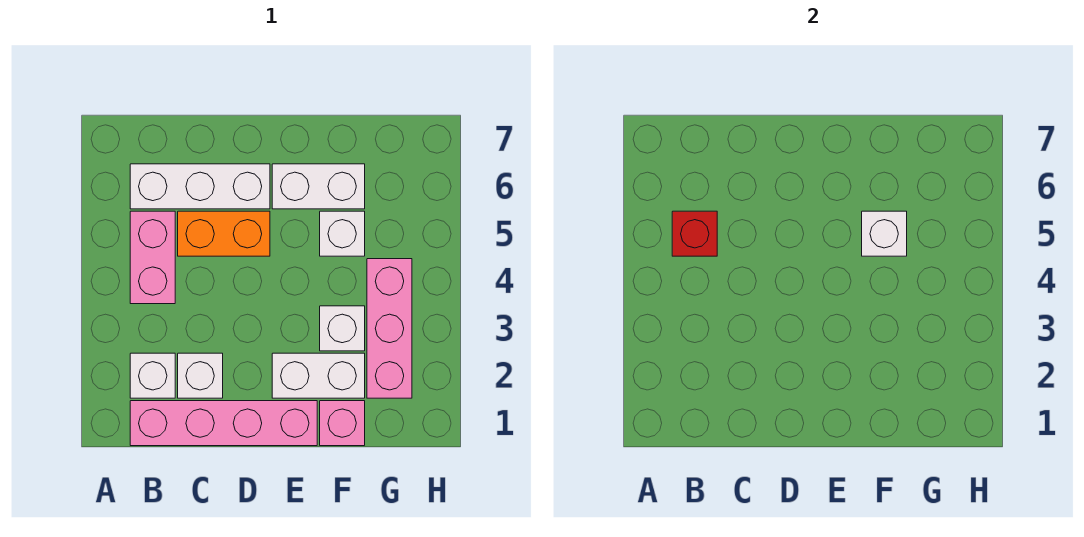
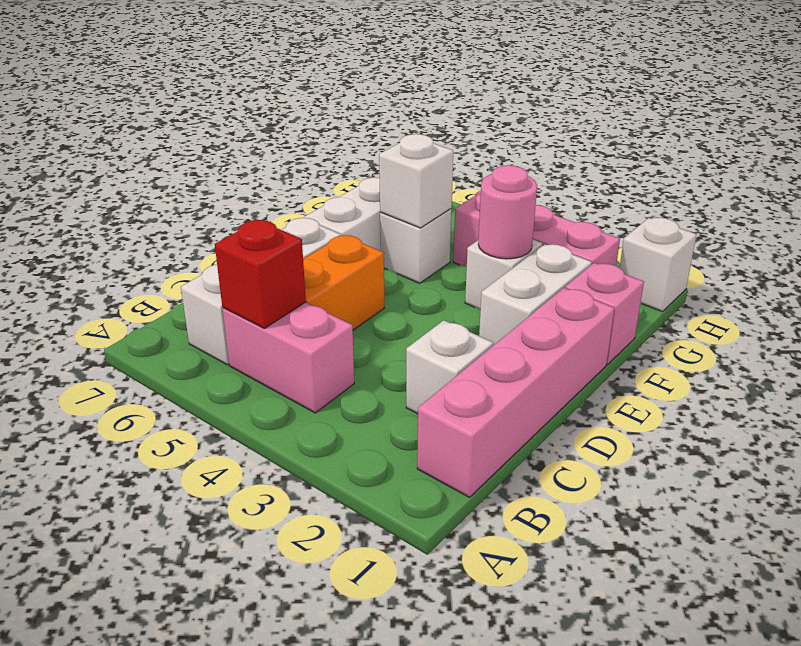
white brick B2 level 1 -> white brick H1 level 1
none -> pink round brick F3 level 2

